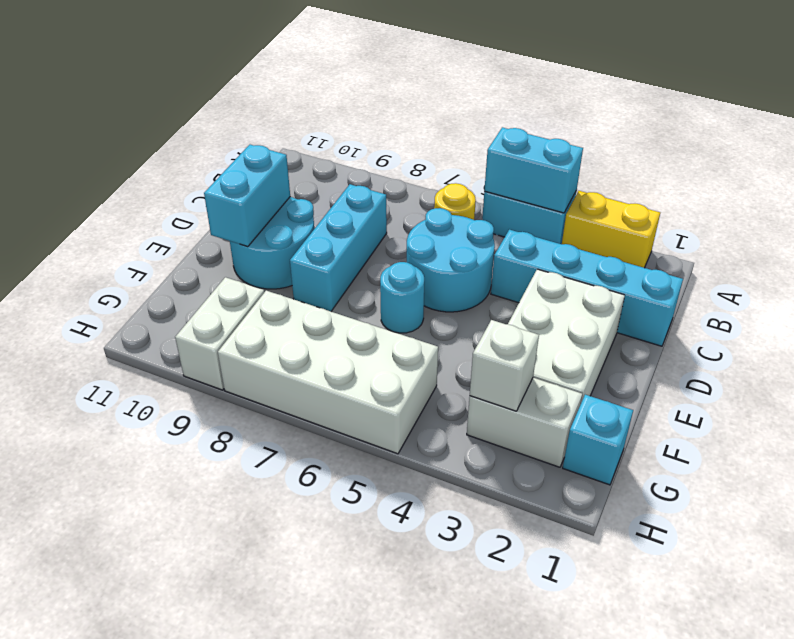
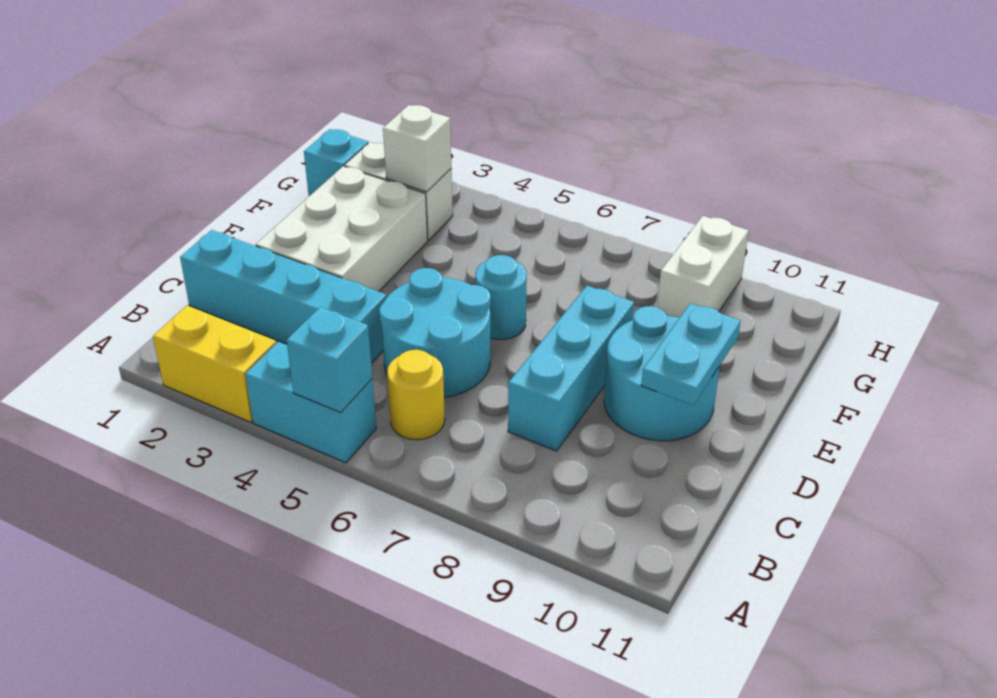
cyan brick A4:A5 level 2 -> cyan brick A5 level 2
cyan brick D10:E10 level 2 -> cyan plate D10:E10 level 2
white brick G5:H8 level 1 -> none

